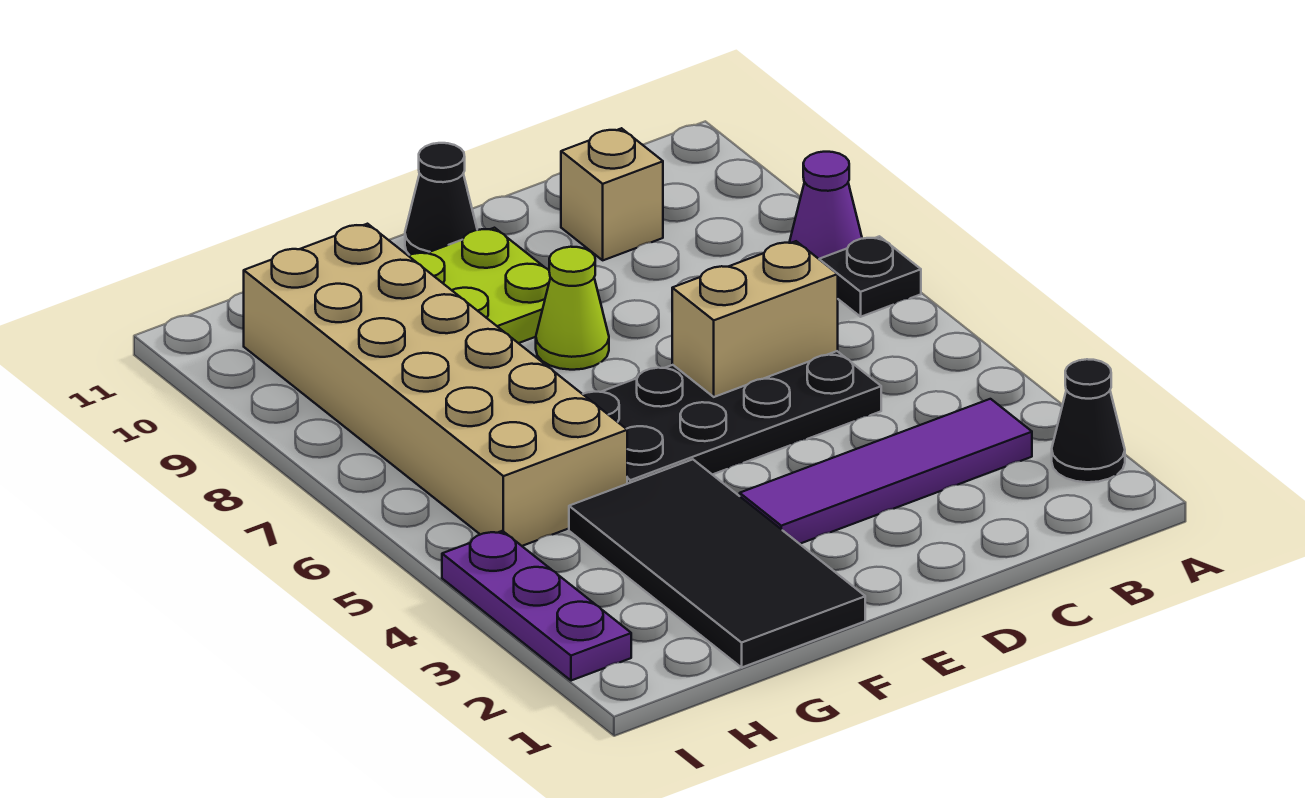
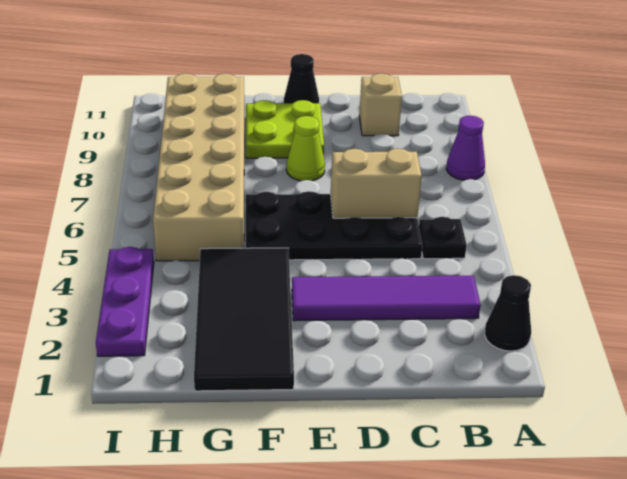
black plate A7 level 1 -> black plate B5 level 1

